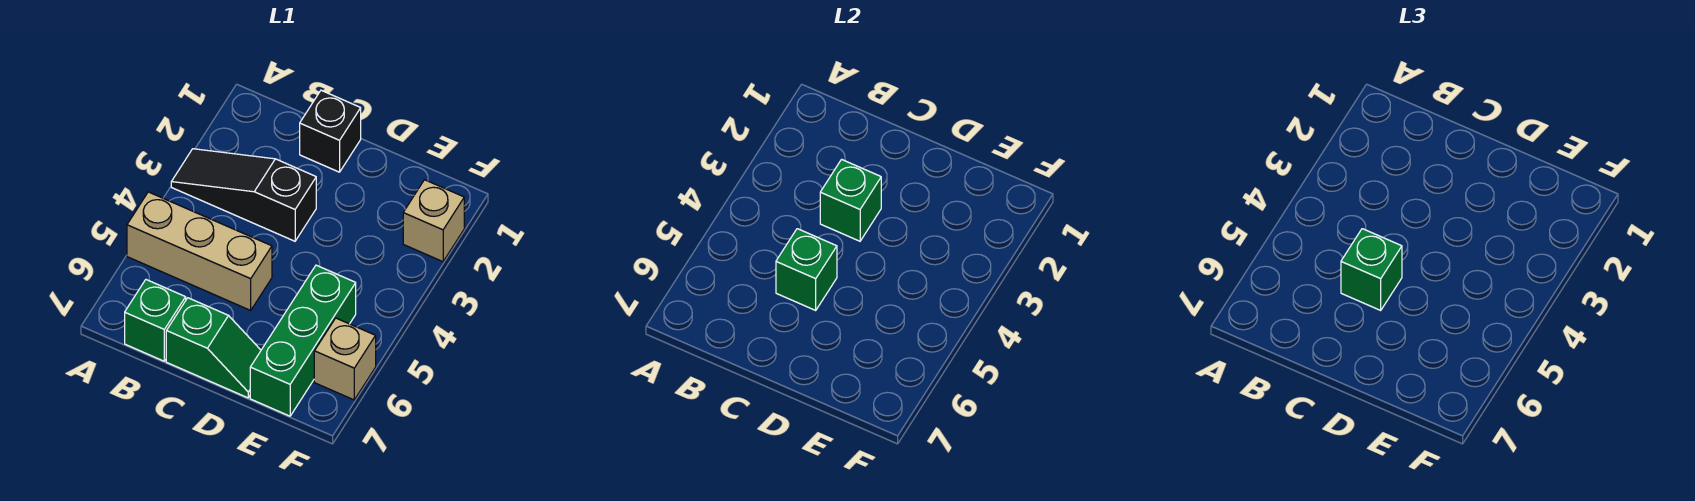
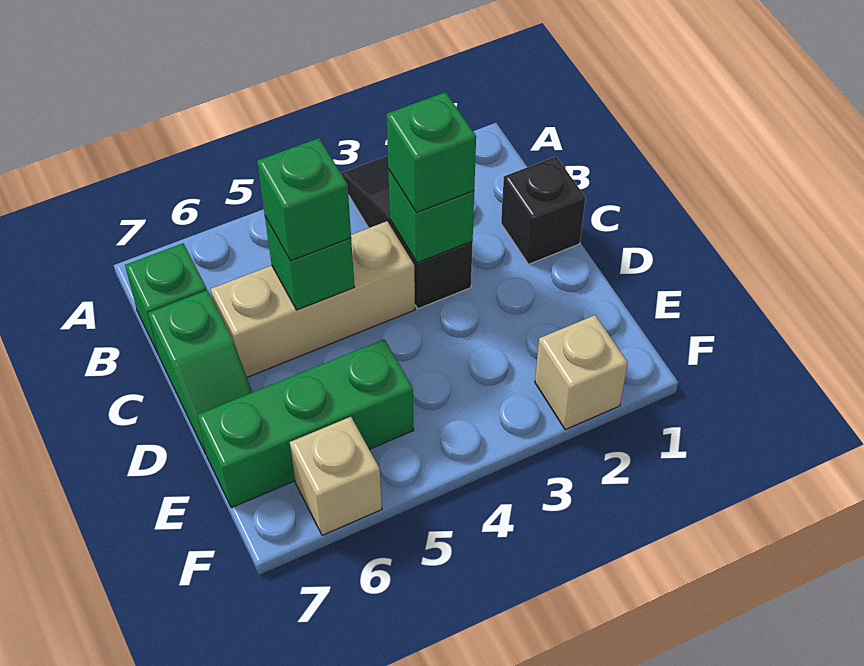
tan brick A5:C5 level 1 -> tan brick C4:C6 level 1
none -> green brick C3 level 3

